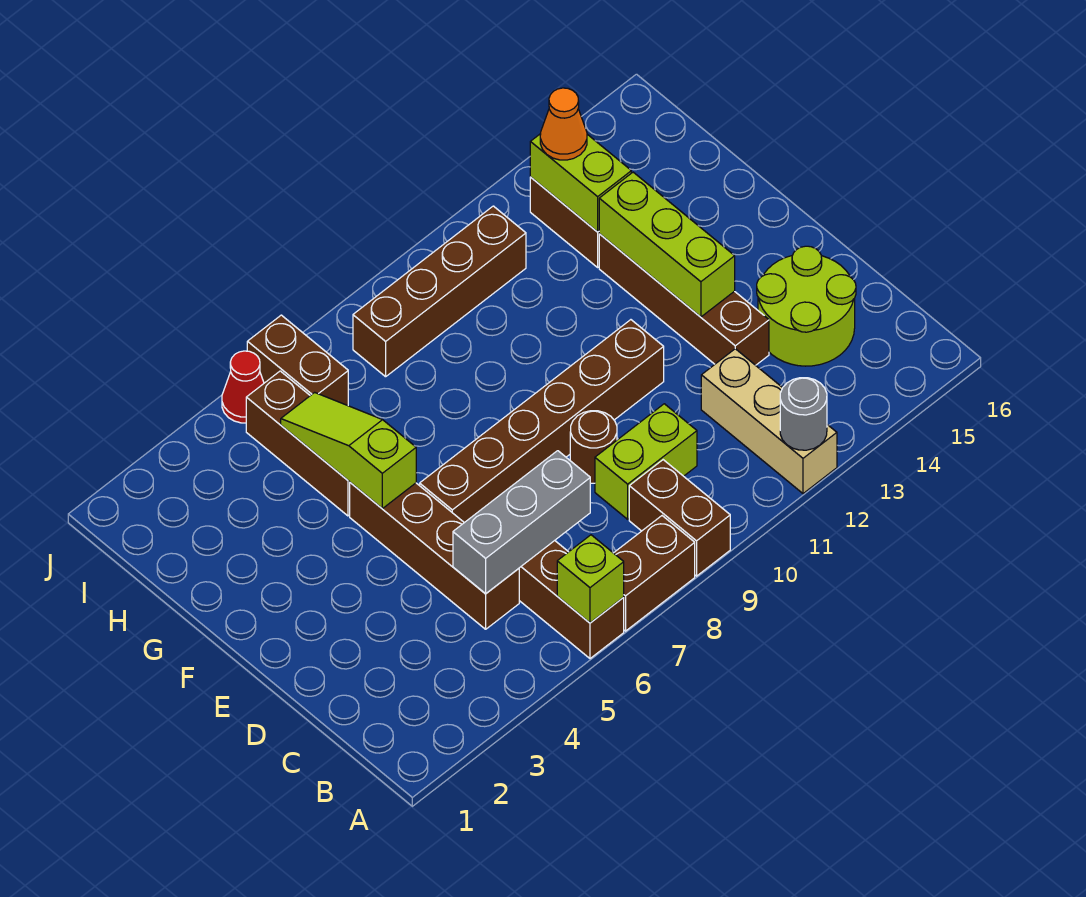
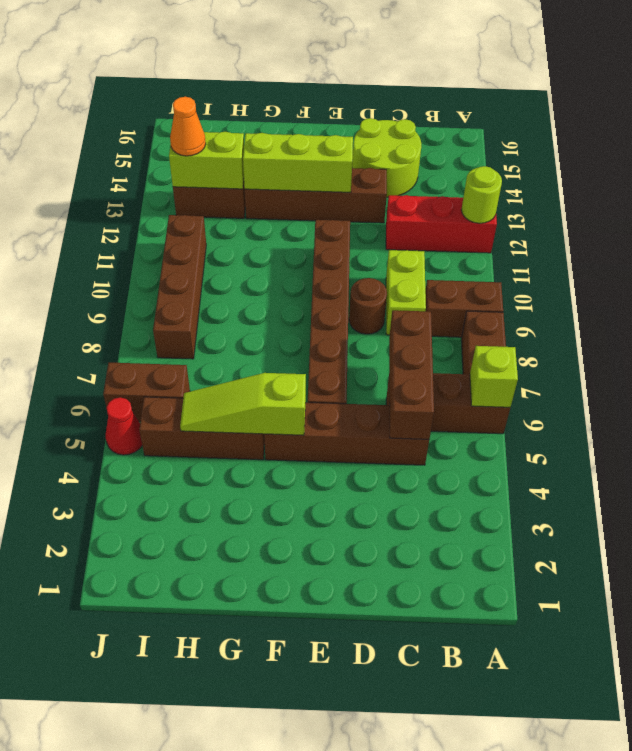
tan brick A12:C12 level 1 -> red brick A12:C12 level 1
grey round brick A12 level 2 -> lime round brick A12 level 2
grey brick C5:C7 level 2 -> brown brick C5:C7 level 2

